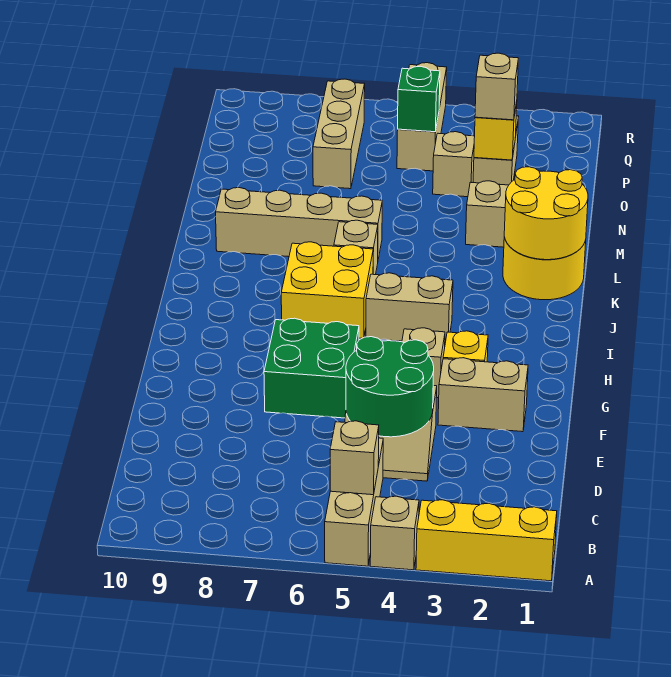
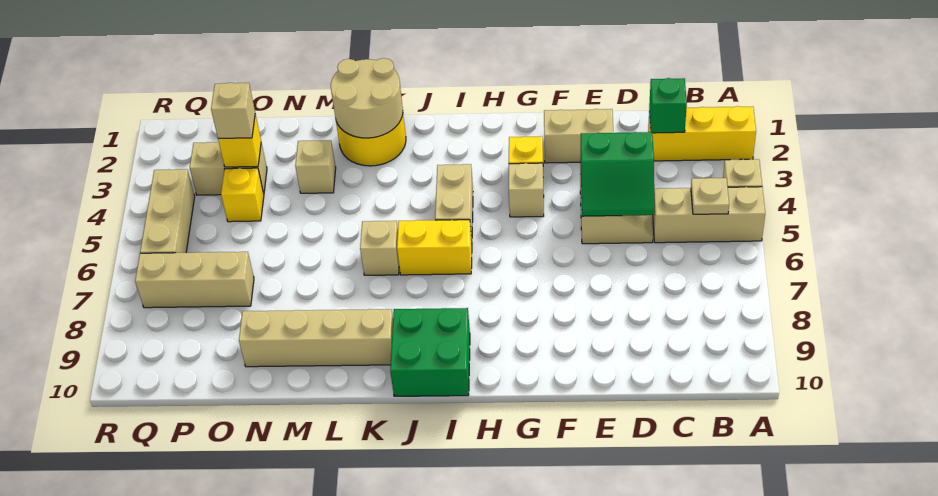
yellow brick A1:A3 level 1 -> yellow brick A2:C2 level 1
tan brick B5 level 2 -> tan plate B5 level 2
green round brick D4:E5 level 2 -> green slope D4:E5 level 2 top 4
tan brick F2:F3 level 1 -> tan brick E2:F2 level 1
green brick F6:G7 level 1 -> green brick I9:J10 level 1
yellow brick I6:J7 level 1 -> yellow brick I6:J6 level 1
yellow round brick K1:L2 level 2 -> tan round brick K1:L2 level 2
tan brick L6:L9 level 1 -> tan brick K9:N9 level 1
tan brick O4 level 1 -> yellow brick O4 level 1
tan brick P5:R5 level 1 -> tan brick Q4:Q6 level 1
green brick P5 level 2 -> green brick C2 level 2

